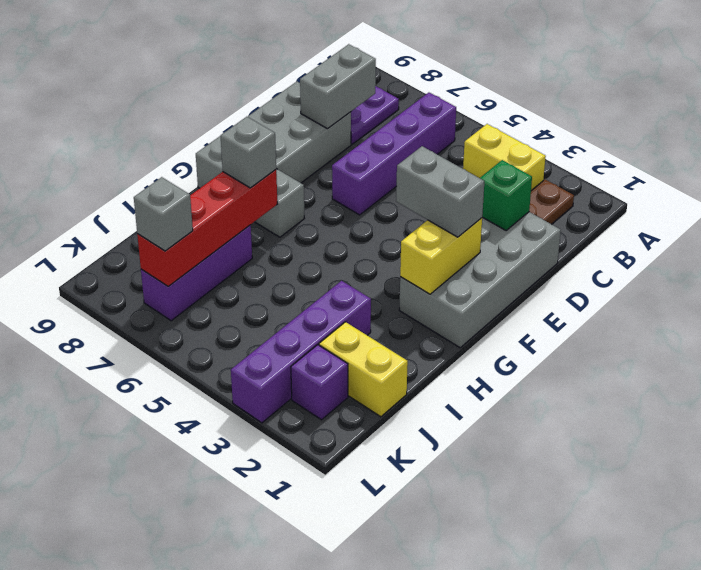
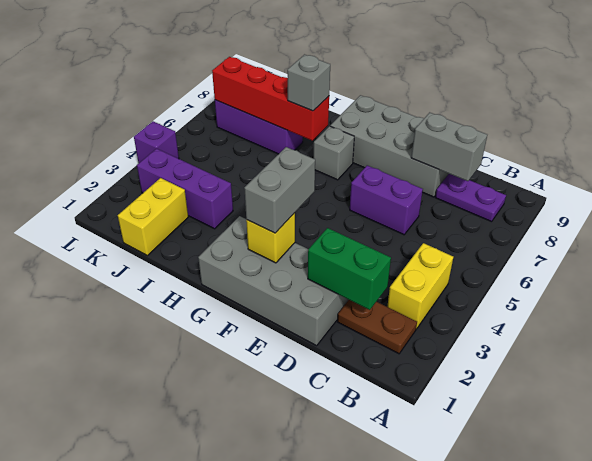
purple brick B6:E6 level 1 -> purple brick D6:E6 level 1
green brick D2 level 2 -> green brick C2:D2 level 2
yellow brick F2:G2 level 2 -> yellow brick F2 level 2
purple brick I3:L3 level 1 -> purple brick I3:K3 level 1
purple brick K2 level 1 -> purple brick L4 level 1
grey brick K7 level 3 -> none

